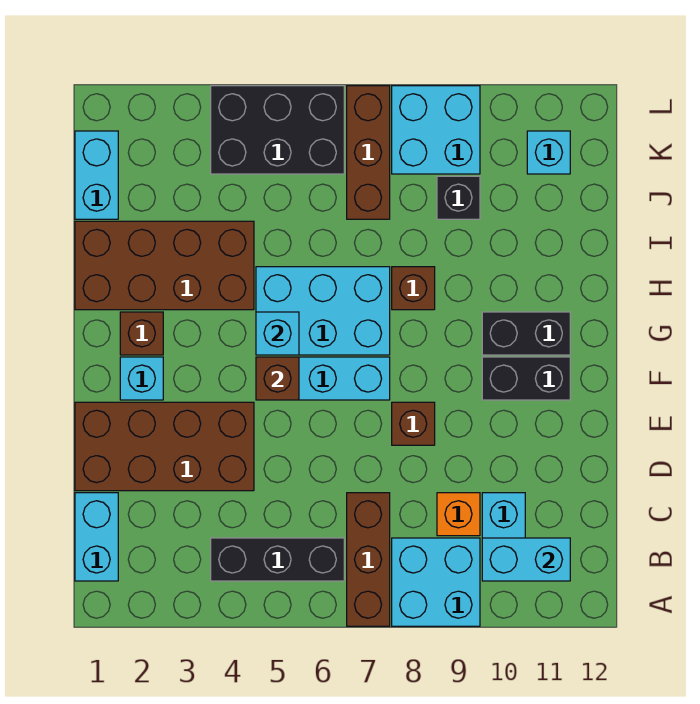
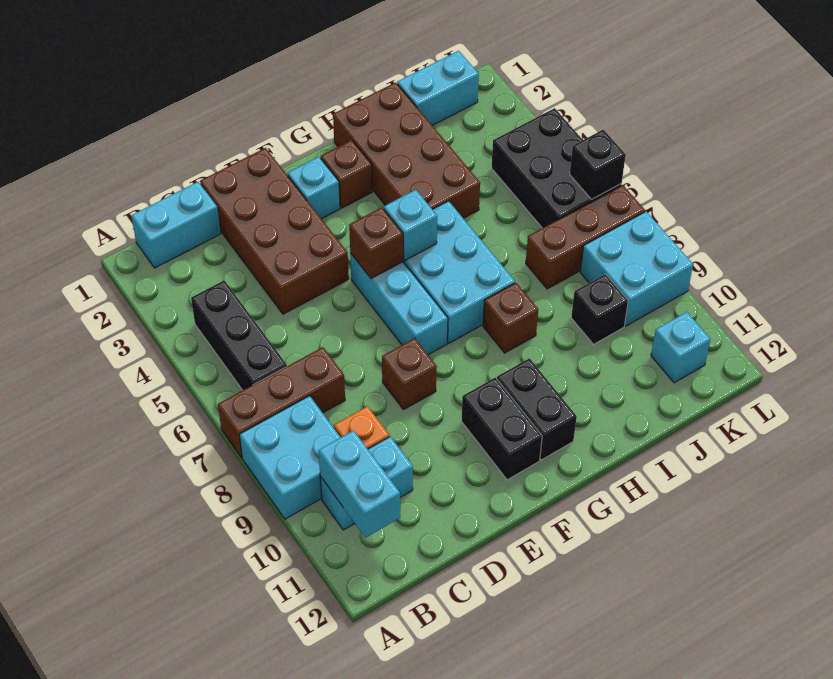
none -> black brick L6 level 2

